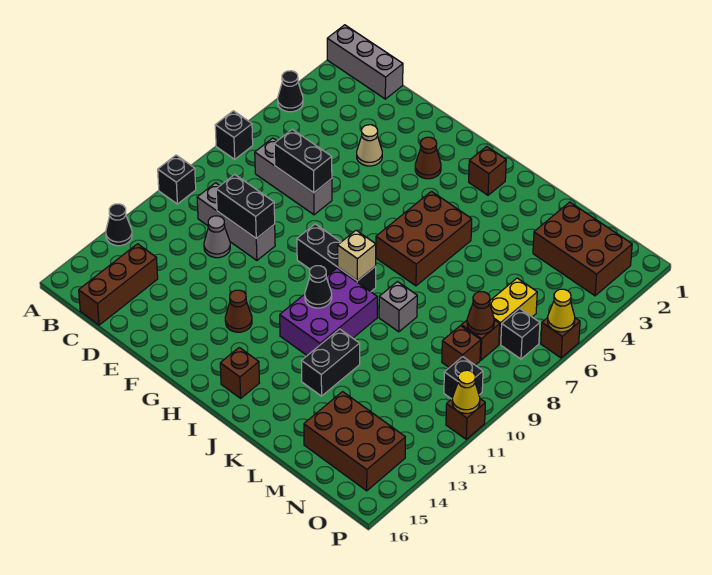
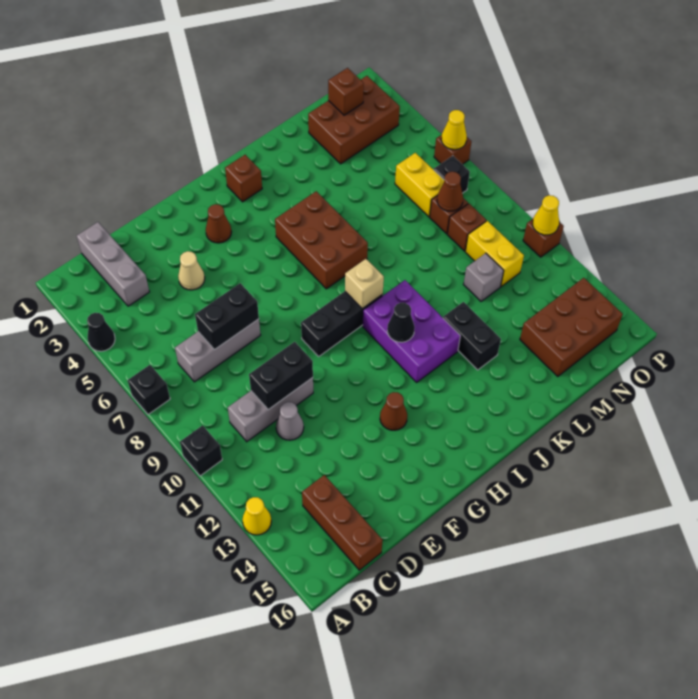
grey brick A1:C1 level 1 -> grey brick C1:C3 level 1
black cone A13 level 1 -> yellow cone A13 level 1
brown brick I15 level 1 -> brown brick N2 level 2
grey brick K9 level 1 -> grey brick M11 level 1
none -> yellow brick N10:N11 level 1
black brick O10 level 1 -> none

